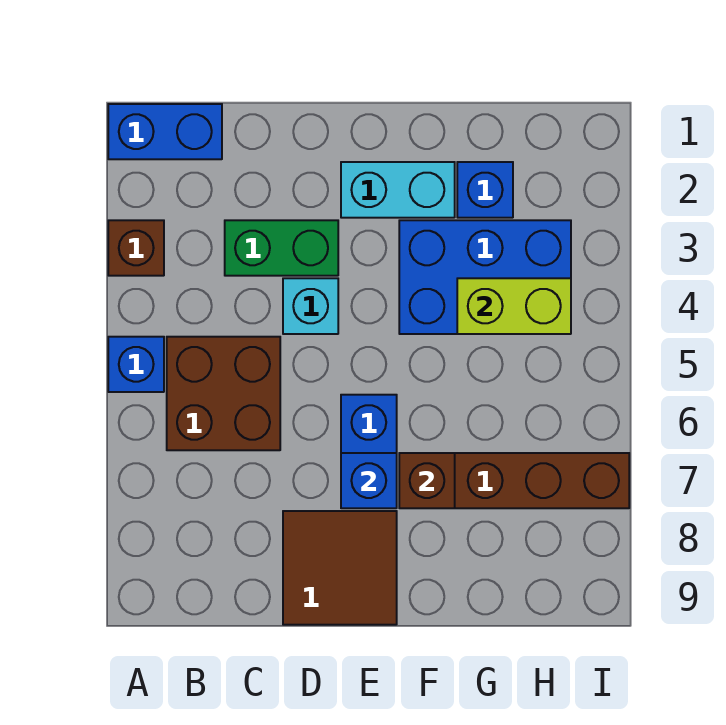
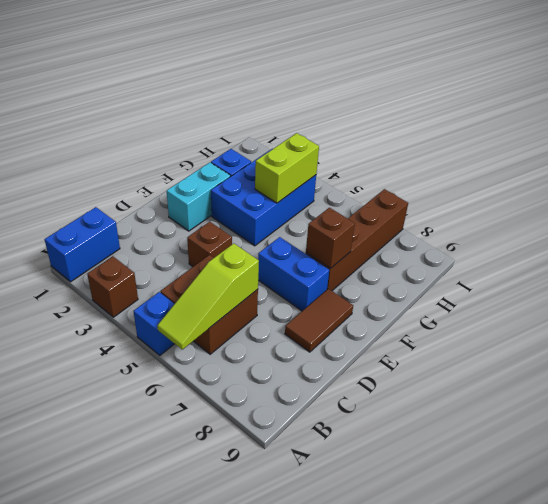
none -> lime slope A6:C6 level 2 top C
green brick C3:D3 level 1 -> none
cyan brick D4 level 1 -> brown brick D4 level 1
brown tile D8:E9 level 1 -> brown tile D8:E8 level 1
blue brick E7 level 2 -> none

